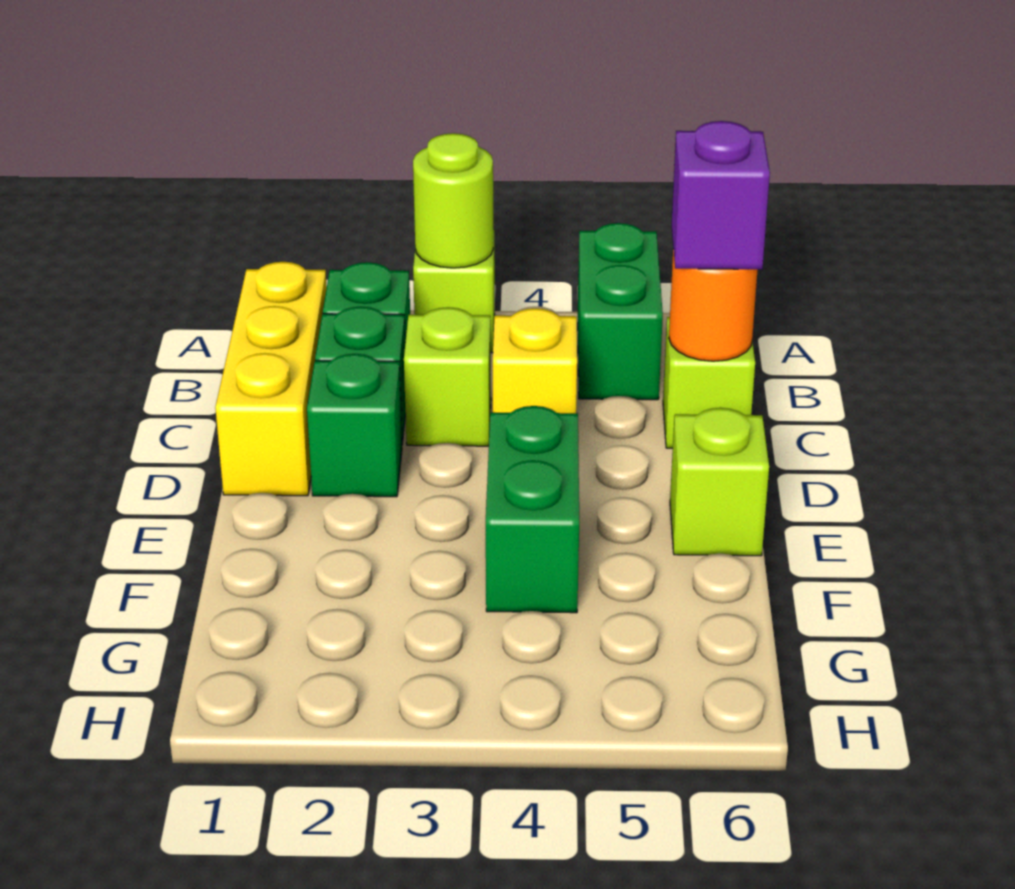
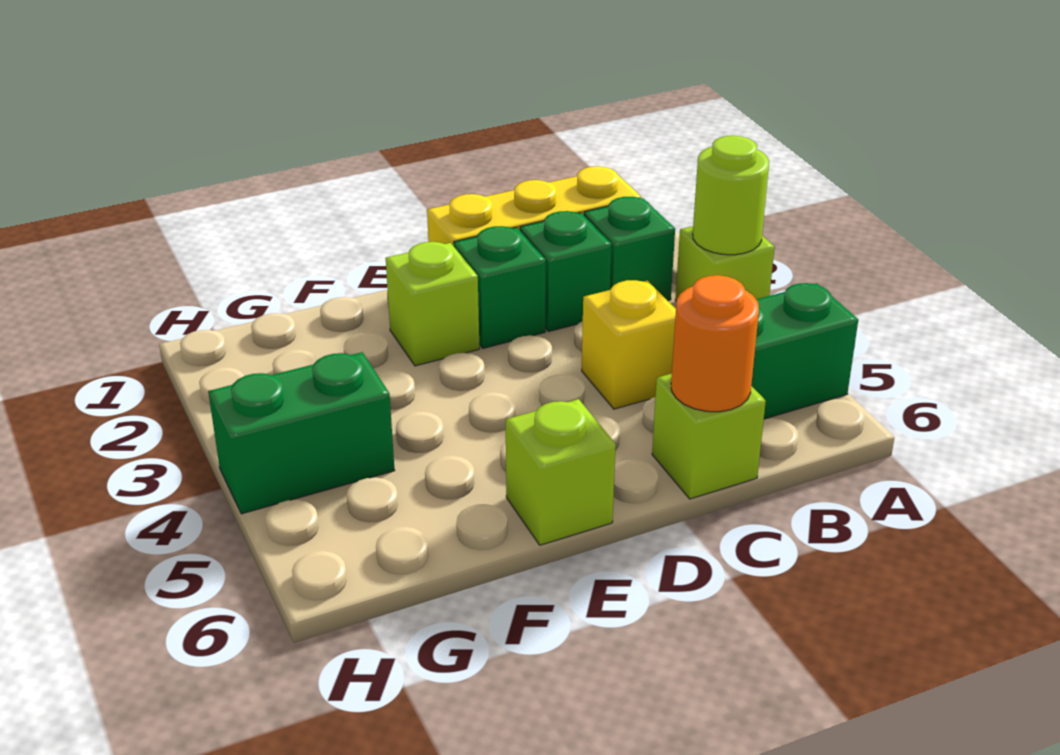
lime brick C3 level 1 -> lime brick E2 level 1
purple brick C6 level 3 -> none
green brick E4:F4 level 1 -> green brick G4:H4 level 1

